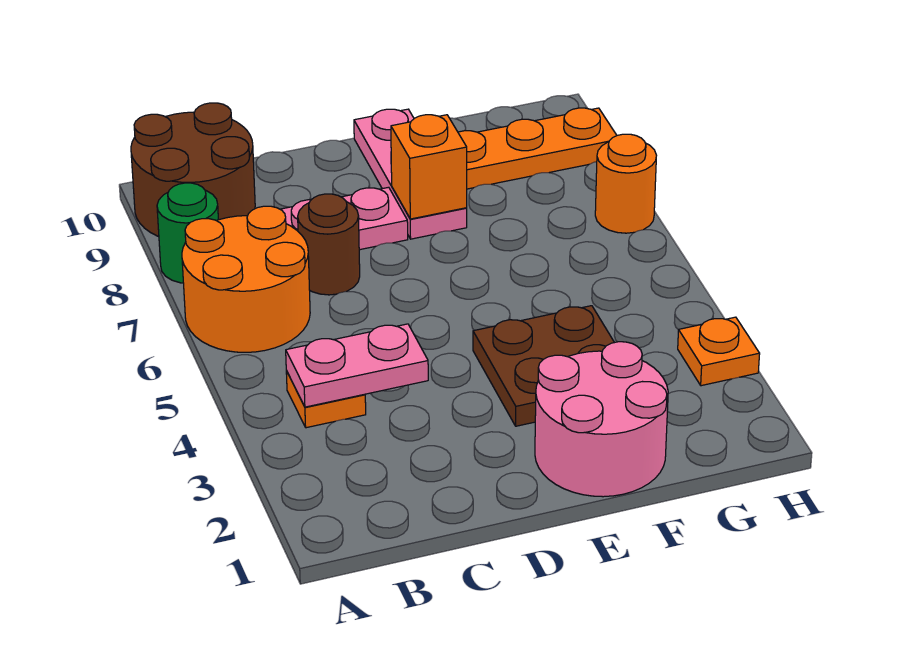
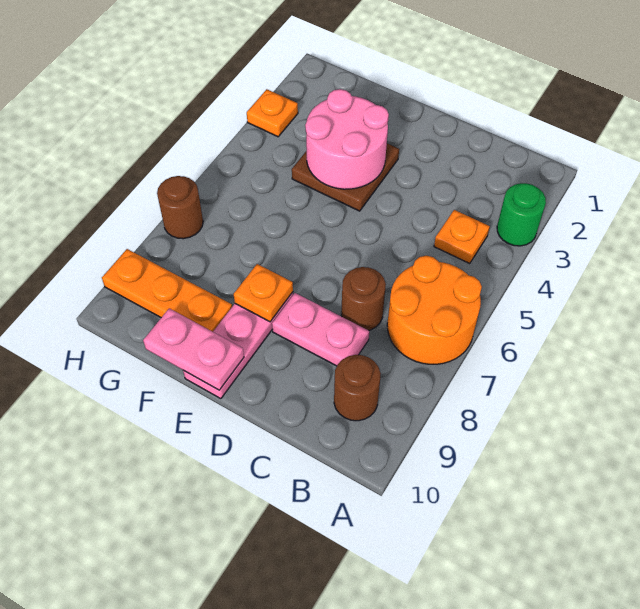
green round brick A8 level 1 -> green round brick A3 level 1
brown round brick A9:B10 level 1 -> brown round brick B9 level 1
pink plate B4:C4 level 2 -> pink plate E10:F10 level 2
pink round brick E1:F2 level 1 -> pink round brick E3:F4 level 2
orange brick E8 level 2 -> orange plate E8 level 2
orange round brick H7 level 1 -> brown round brick H7 level 1

